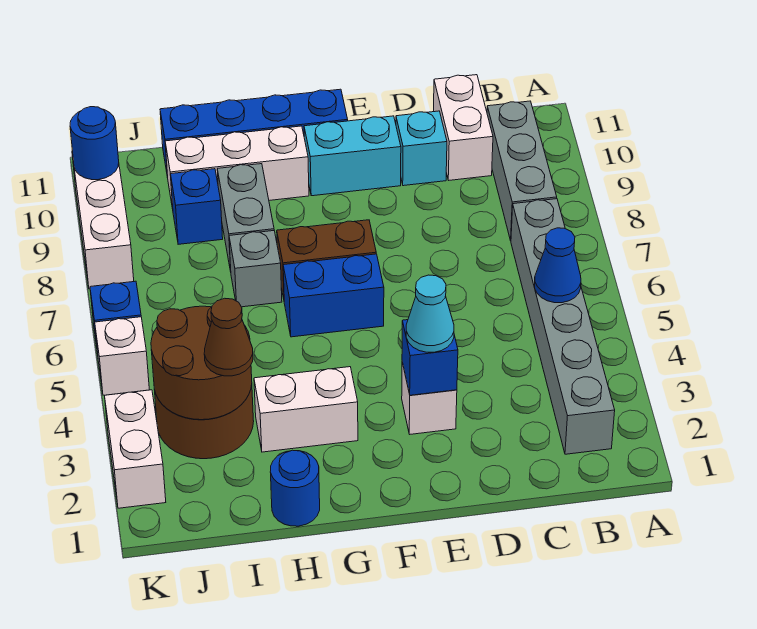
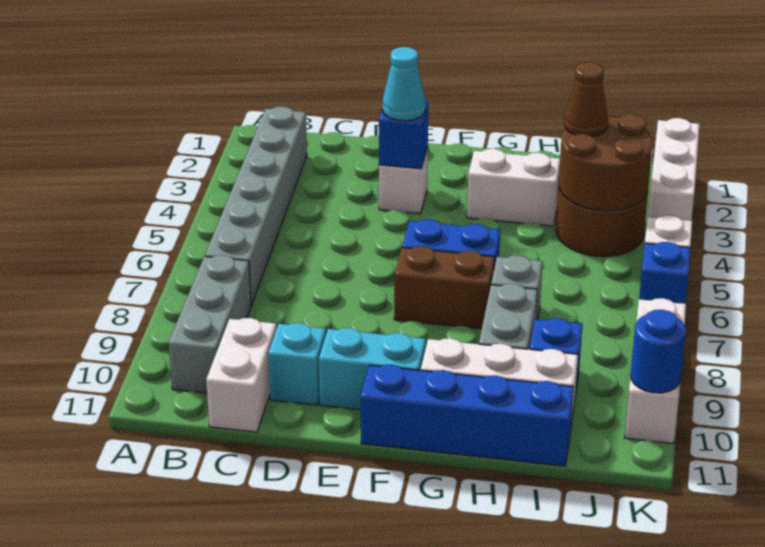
blue cone B5 level 2 -> none
blue round brick H1 level 1 -> none
white brick K2:K3 level 1 -> white brick K1:K3 level 1

